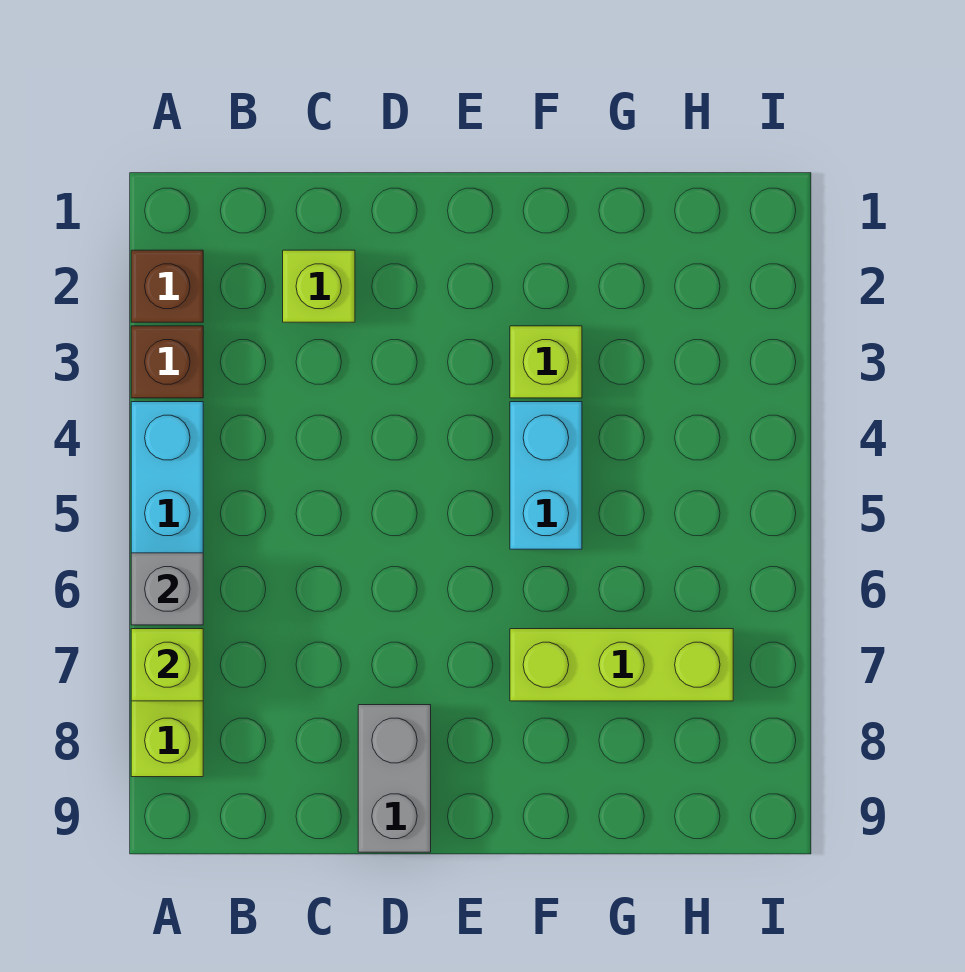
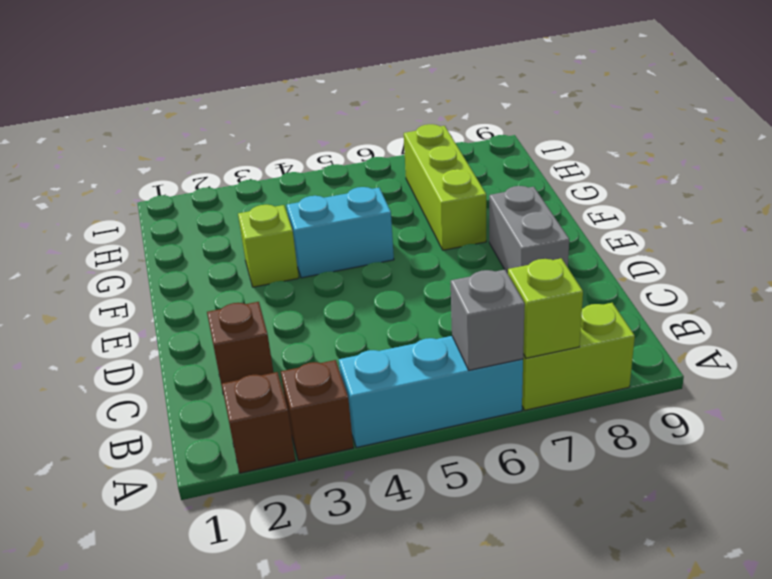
lime brick C2 level 1 -> brown brick C2 level 1
grey brick D8:D9 level 1 -> grey brick D8:E8 level 1

